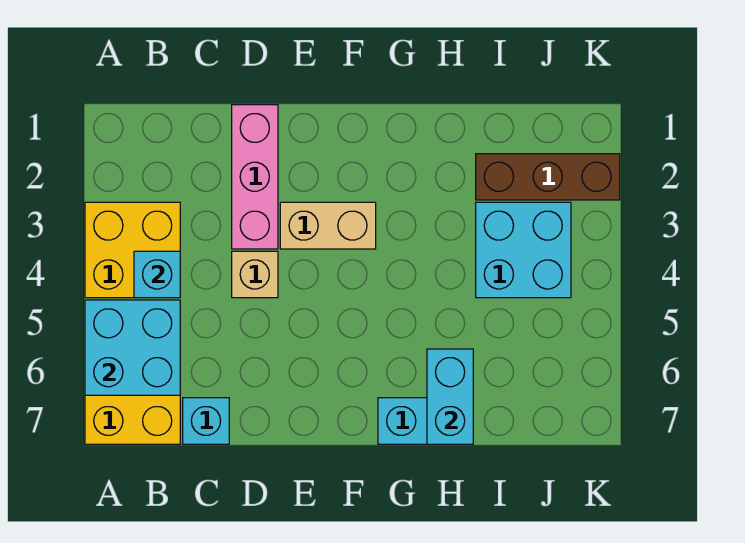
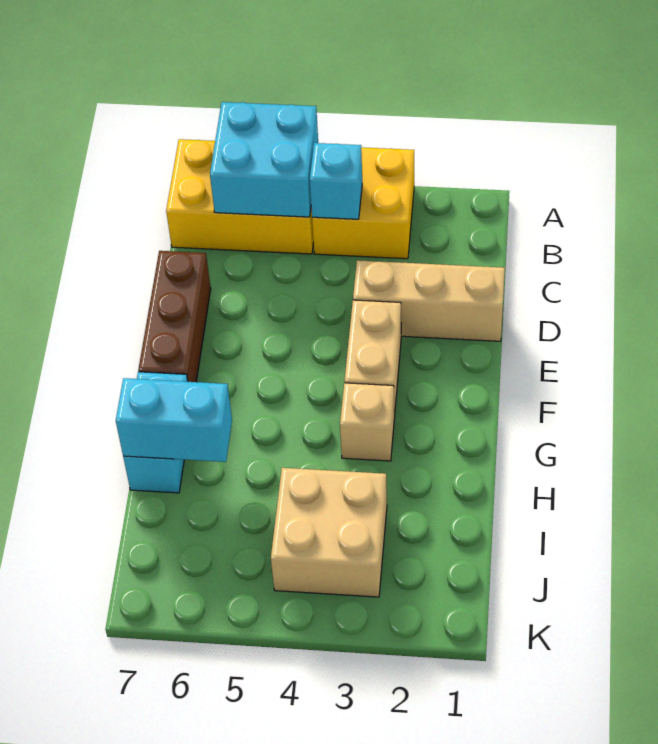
cyan brick C7 level 1 -> none
pink brick D1:D3 level 1 -> tan brick D1:D3 level 1
tan brick D4 level 1 -> tan brick G3 level 1
brown brick I2:K2 level 1 -> brown brick D7:F7 level 1
cyan brick I3:J4 level 1 -> tan brick I3:J4 level 1

